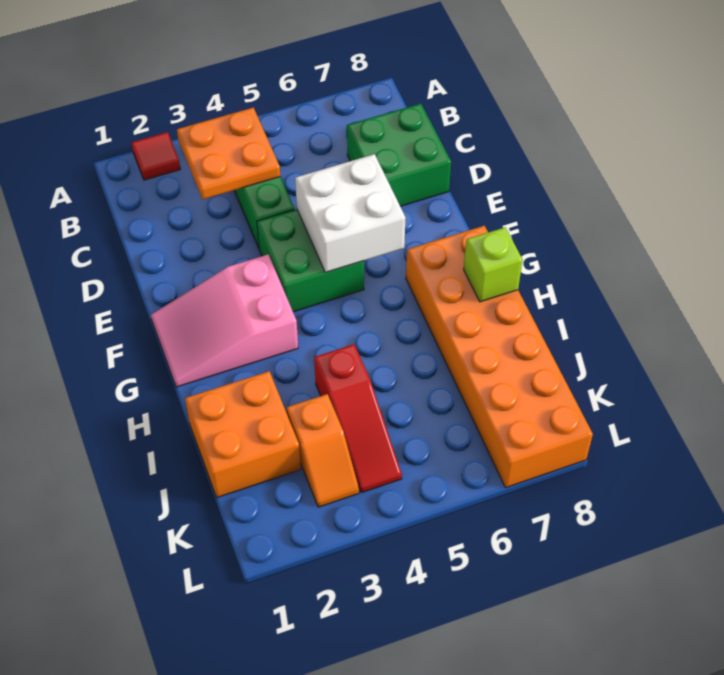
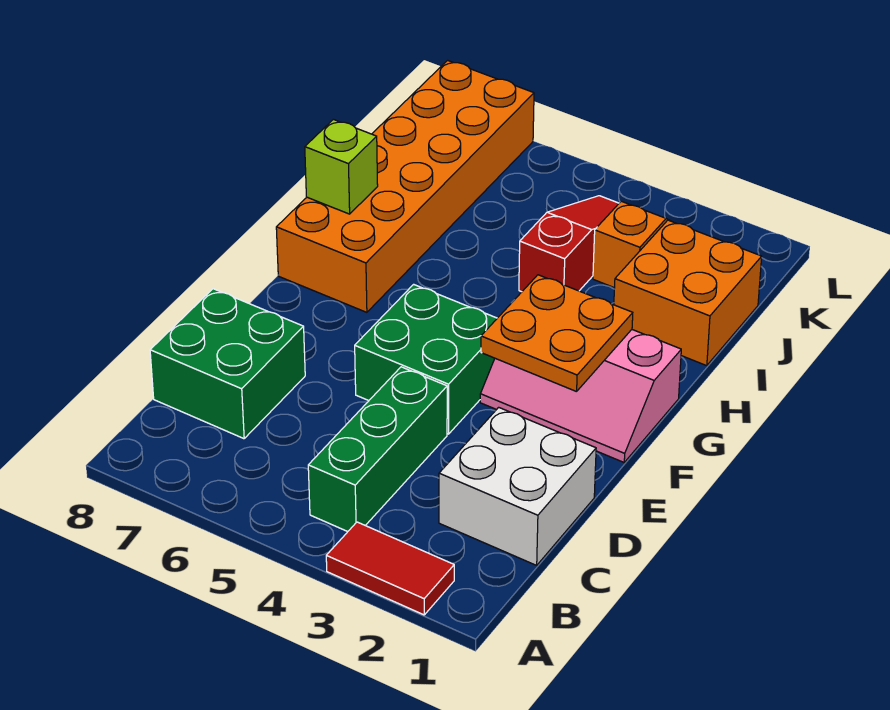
red tile A2 level 1 -> red tile A2:A3 level 1
orange plate B3:C4 level 2 -> orange plate F2:G3 level 2
white brick E5:F6 level 2 -> white brick C1:D2 level 1
pink slope F1:G3 level 1 top 3 -> pink slope F1:G3 level 1 top G

